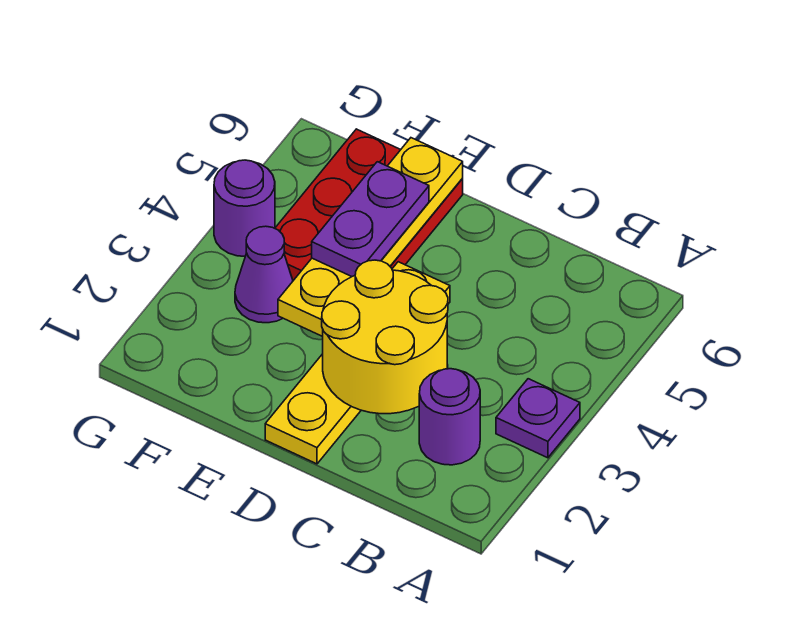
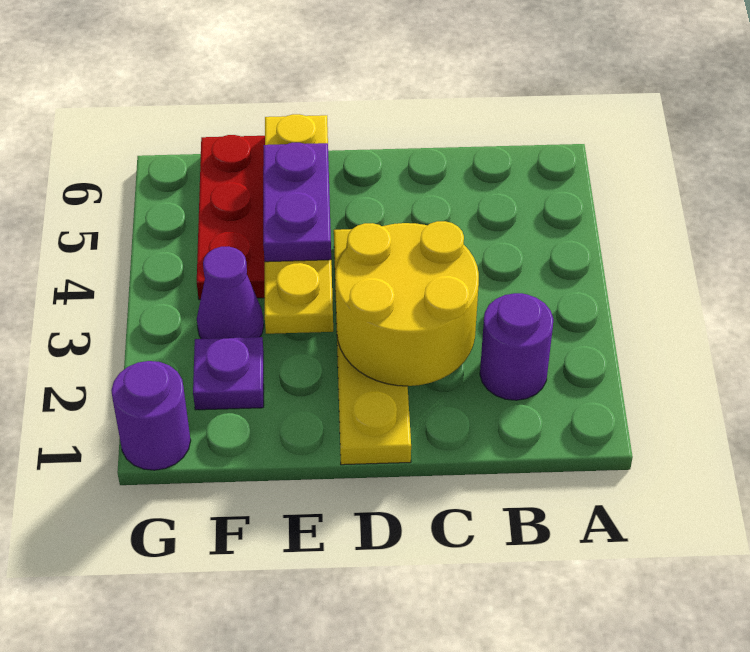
purple plate A3 level 1 -> purple plate F2 level 1
purple round brick G4 level 1 -> purple round brick G1 level 1

